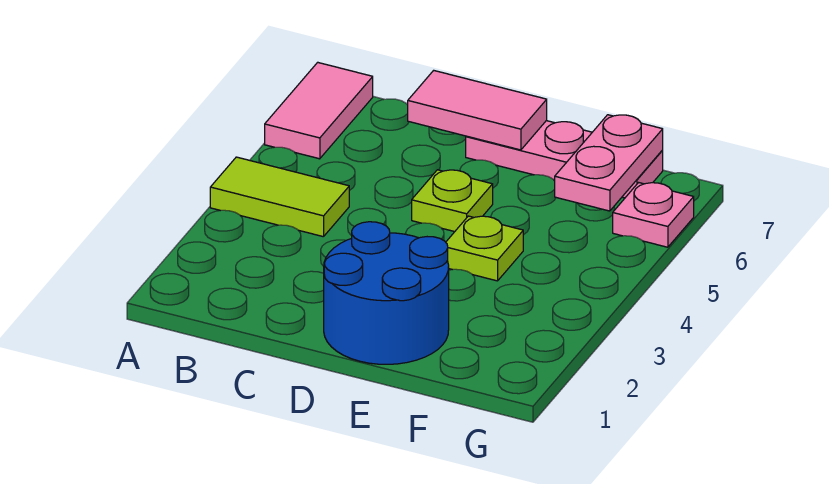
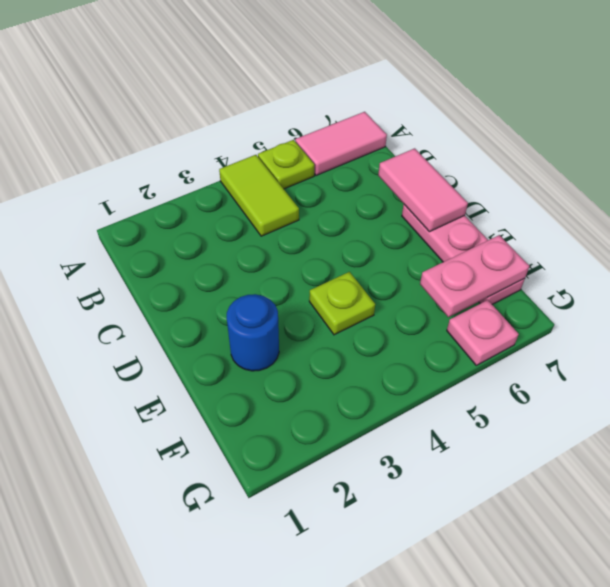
blue round brick D1:E2 level 1 -> blue round brick E2 level 1
lime plate D5 level 1 -> lime plate A5 level 1

